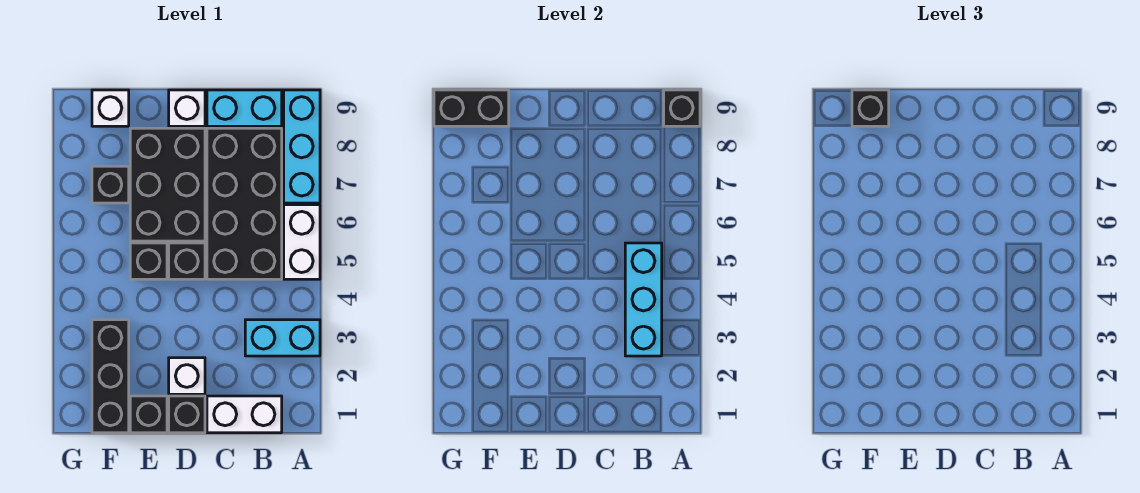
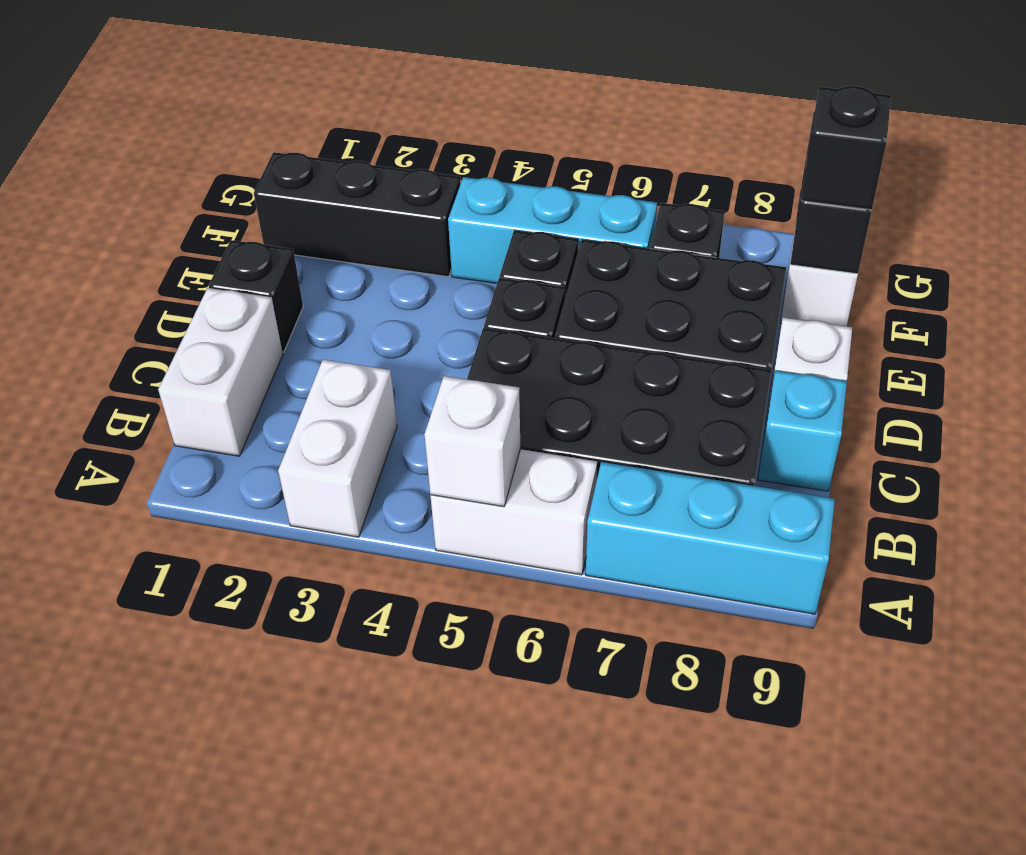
cyan brick A3:B3 level 1 -> white brick A3:B3 level 1
black brick A9 level 2 -> none
cyan brick B3:B5 level 2 -> cyan brick F4:F6 level 1
cyan brick B9:C9 level 1 -> cyan brick C9 level 1
white brick D2 level 1 -> white brick A5 level 2
black brick E1 level 1 -> none

